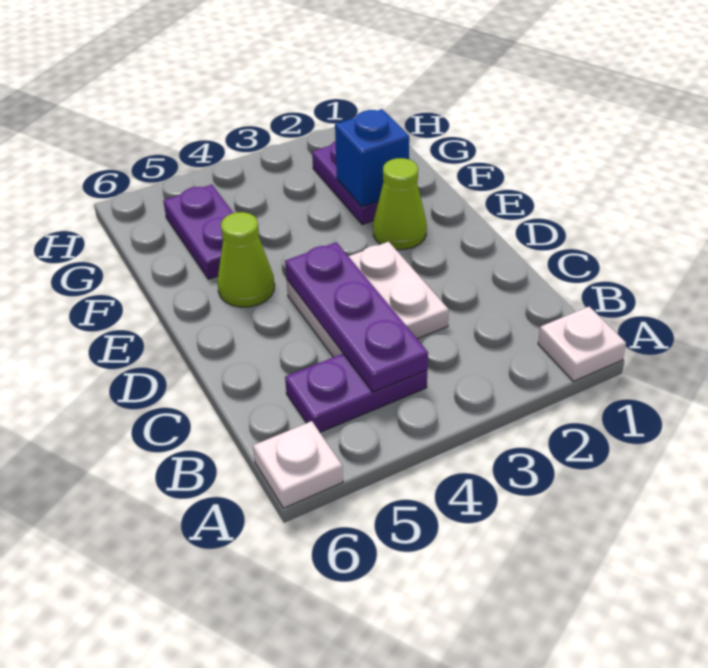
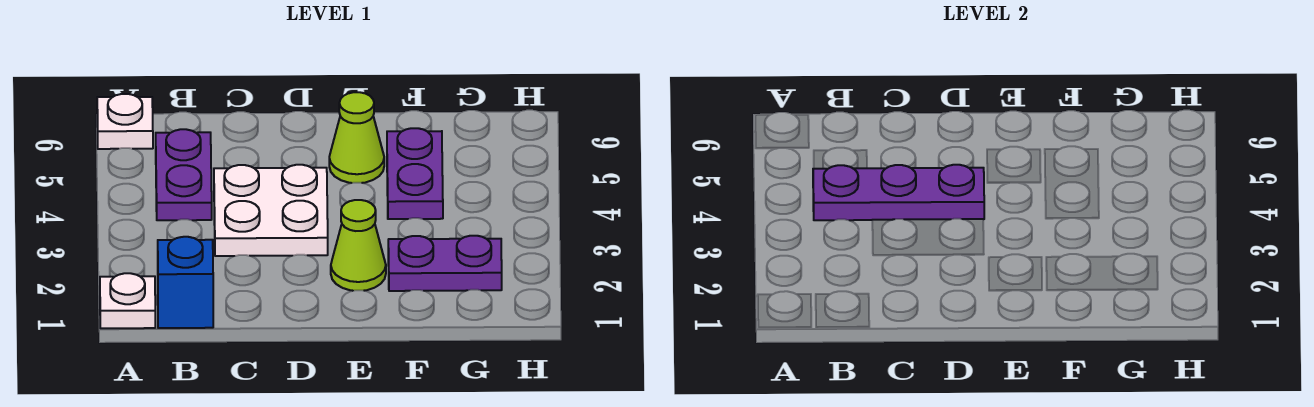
blue brick F2 level 2 -> blue brick B1 level 1
purple plate F5:G5 level 1 -> purple plate F4:F5 level 1

